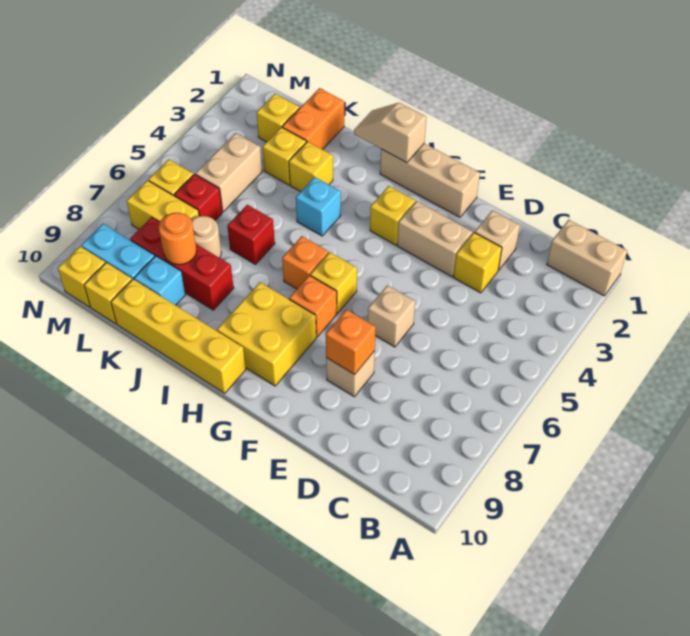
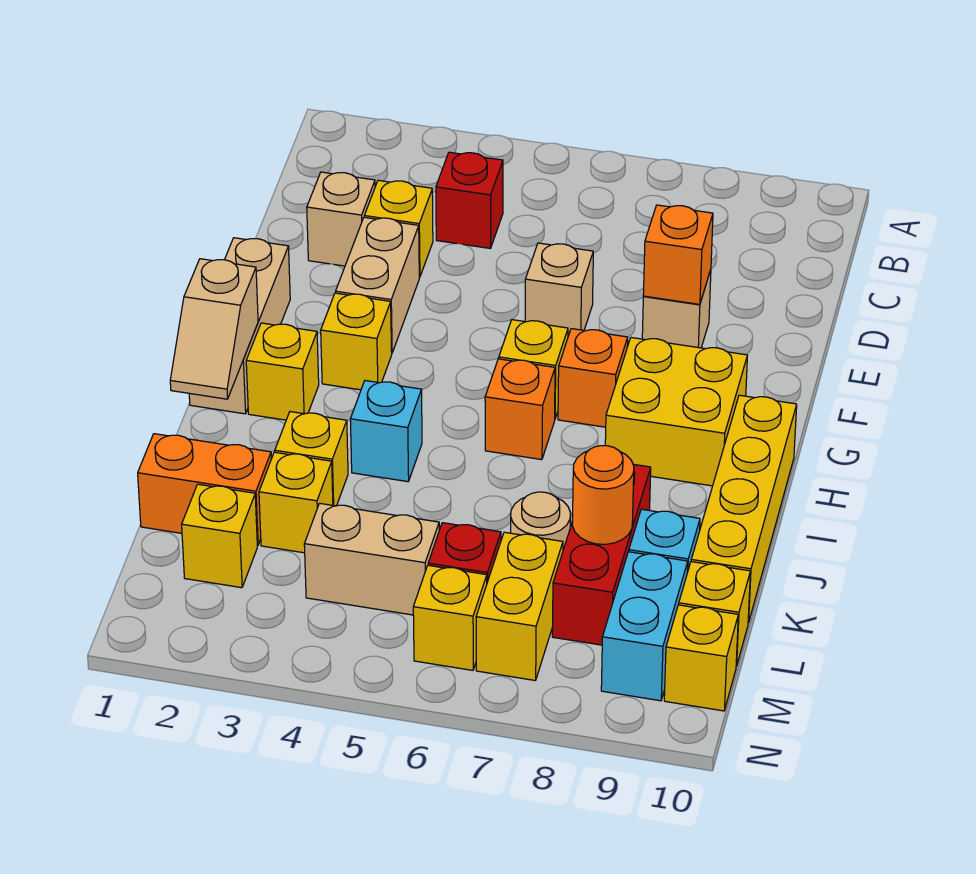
tan brick A1:B1 level 1 -> none
none -> yellow brick H2 level 1
red brick J6 level 1 -> red brick C4 level 1

